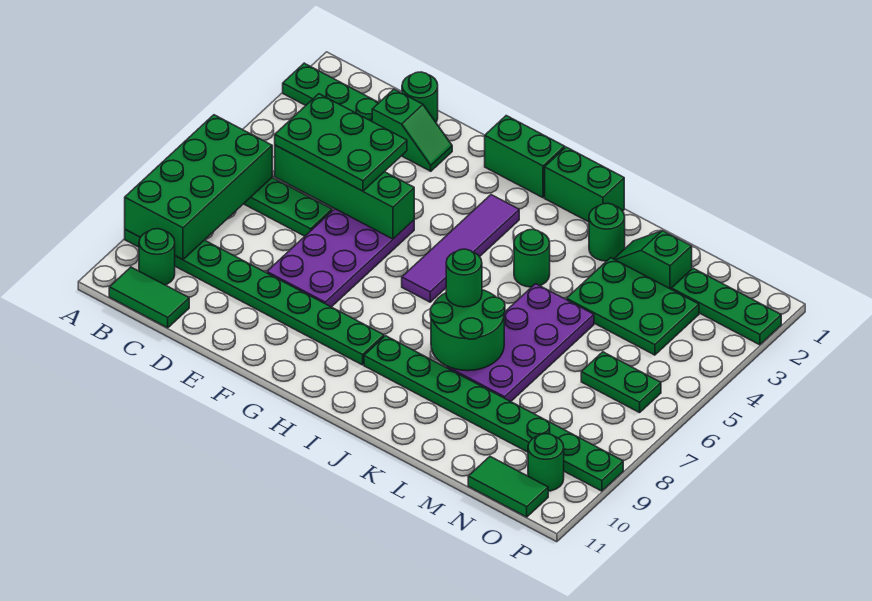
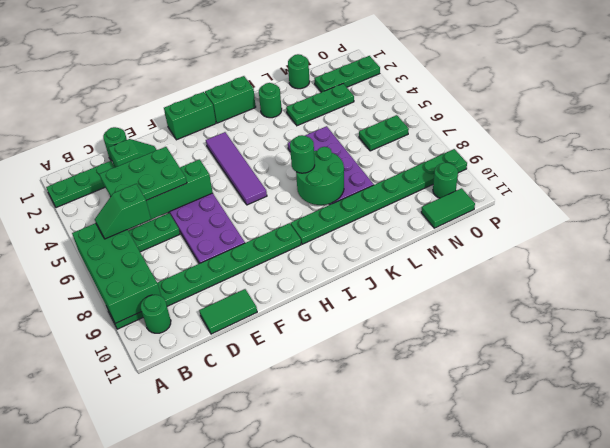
green tile B11:C11 level 1 -> green tile D11:E11 level 1
green round brick J4 level 1 -> green round brick M1 level 1
green slope L2:M2 level 1 top M -> green slope B6:C6 level 3 top C
green plate L3:N4 level 1 -> green plate L3:N3 level 1

